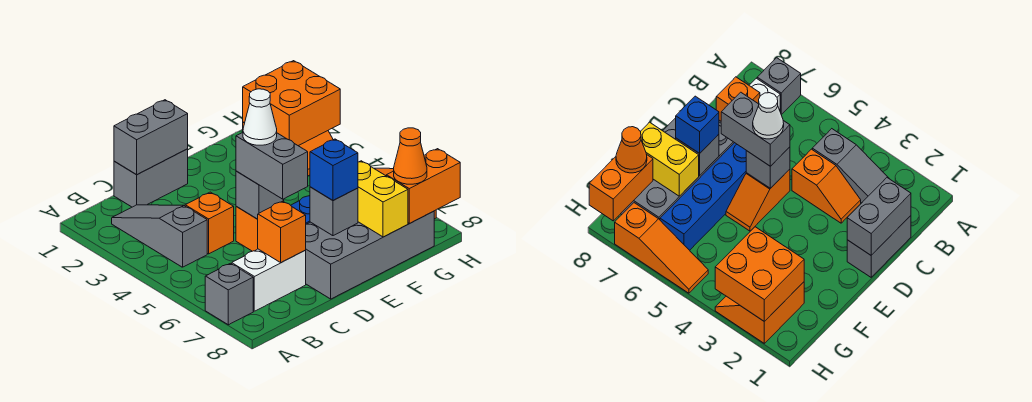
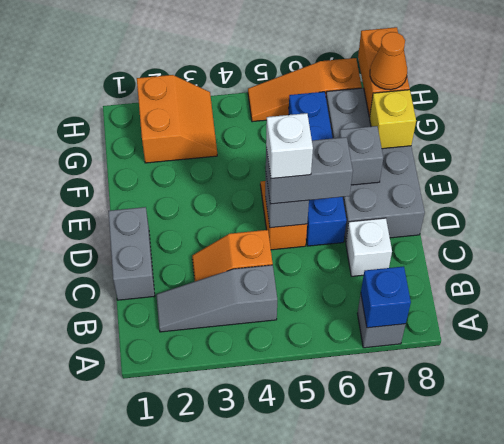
white brick B7:C7 level 1 -> white brick C7 level 1
grey brick C1:D1 level 2 -> none
orange brick C7 level 2 -> none
white cone D5 level 4 -> white brick D5 level 4
blue brick E7 level 3 -> blue brick A7 level 2
yellow brick F7:F8 level 2 -> yellow brick F8 level 2
orange brick G2:H3 level 2 -> none

